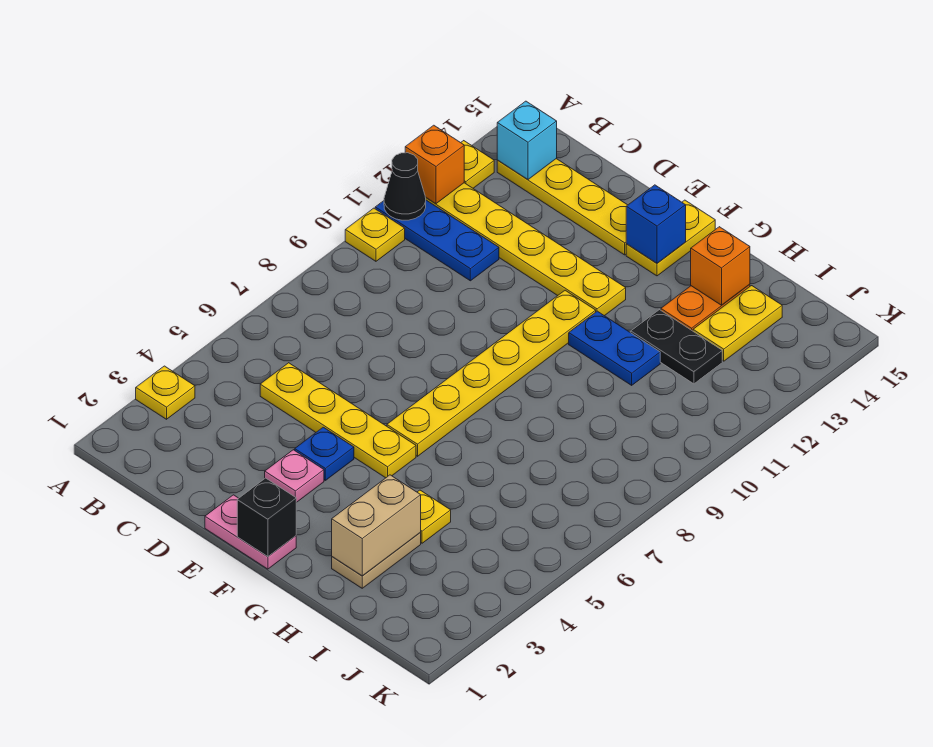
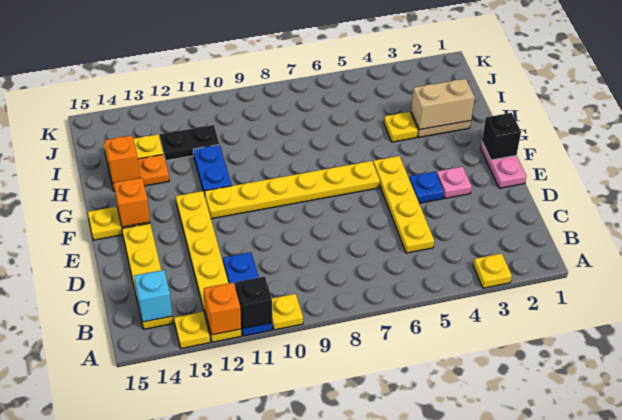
black cone A11 level 2 -> black brick A11 level 2
blue brick F14 level 2 -> orange brick F14 level 2
black plate H12:I12 level 1 -> black plate I11:I12 level 1

